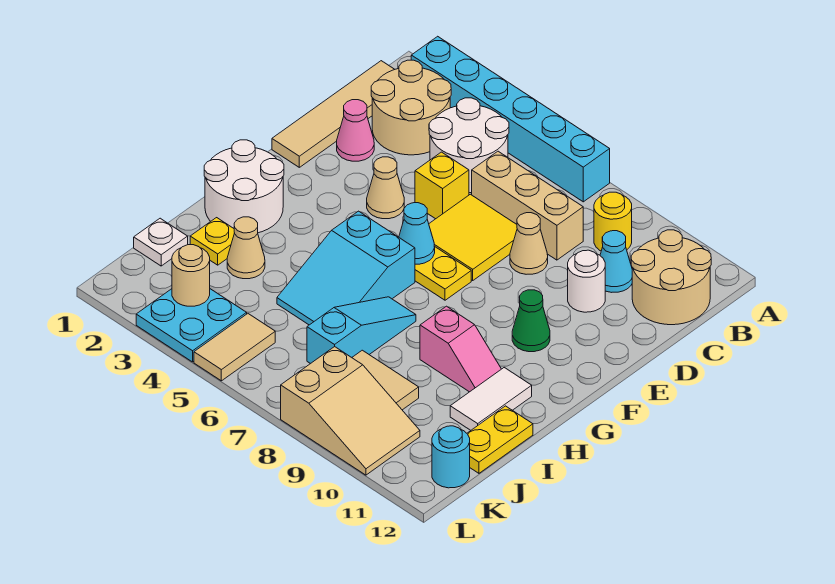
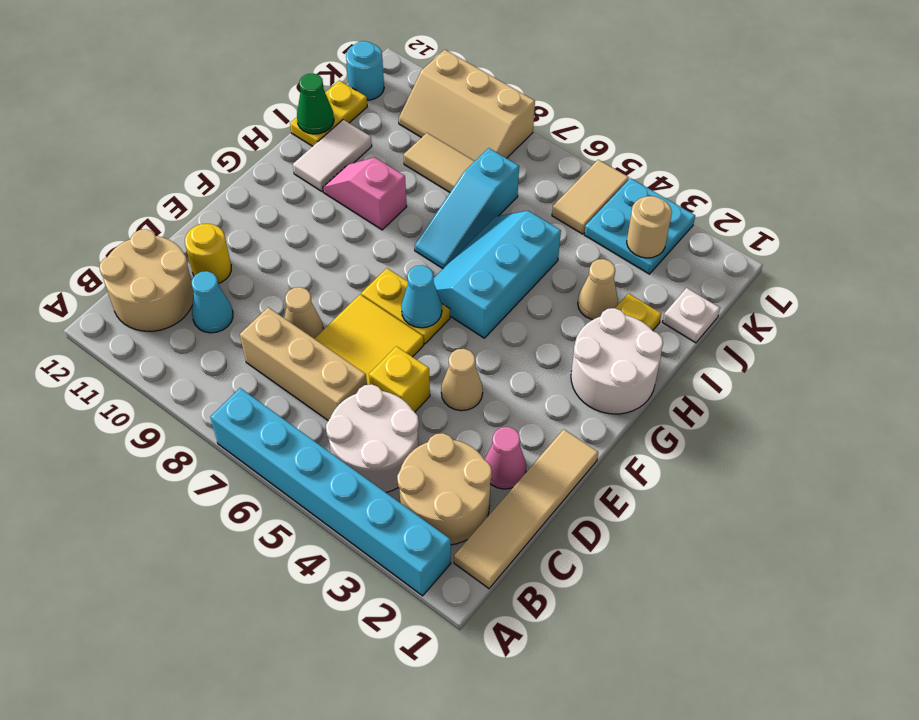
yellow round brick B9 level 1 -> yellow round brick D11 level 1
white round brick D10 level 1 -> none
green cone F10 level 1 -> green cone I12 level 2
cyan slope G5:I6 level 1 top G -> cyan slope G5:I6 level 1 top 5
tan slope K8:L10 level 1 top 8 -> tan slope K8:L10 level 1 top L

